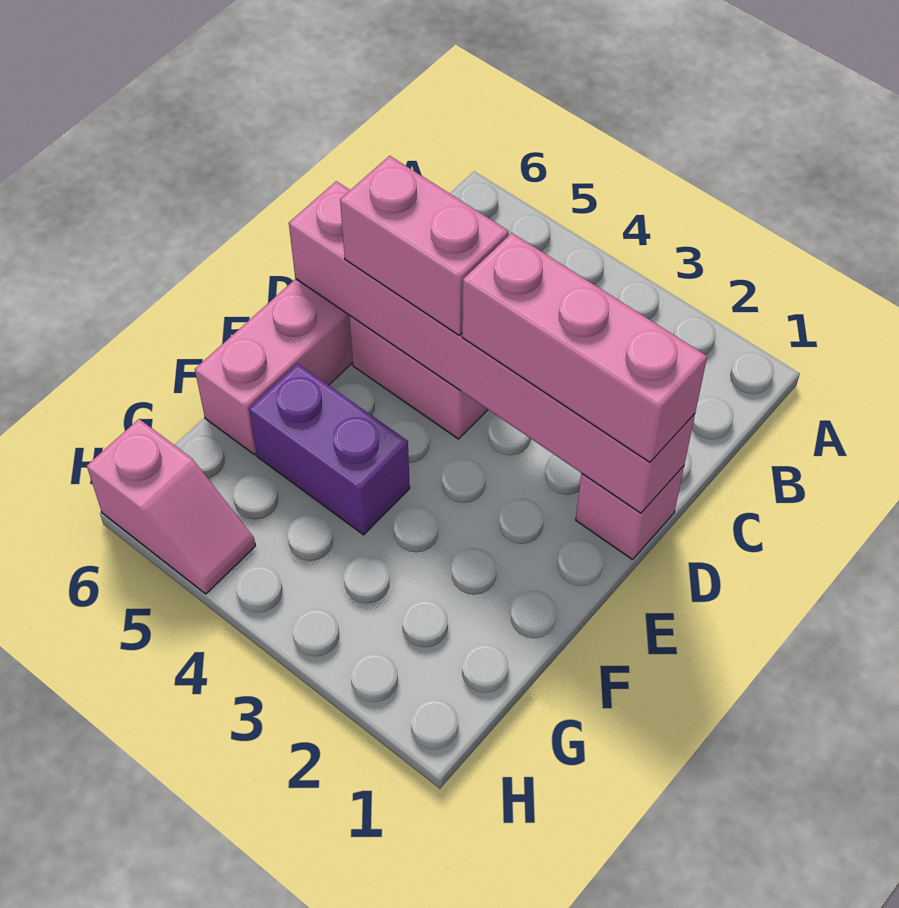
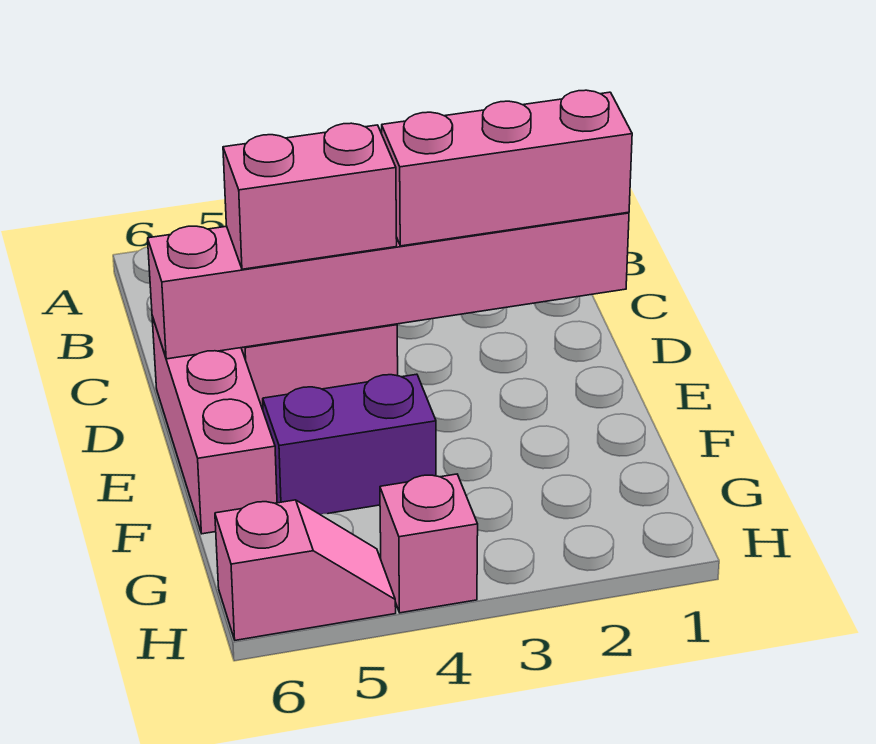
pink brick D1 level 1 -> pink brick H4 level 1

